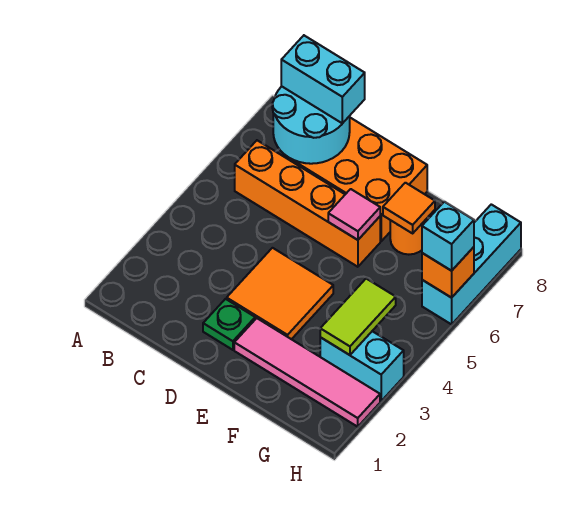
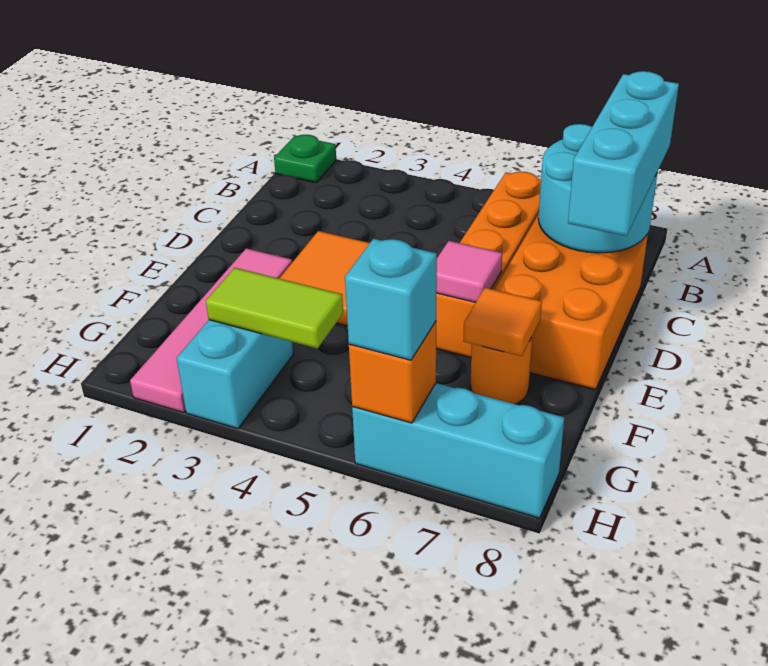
cyan brick B8:C8 level 3 -> cyan brick B8:D8 level 3
green plate D2 level 1 -> green plate A1 level 1

